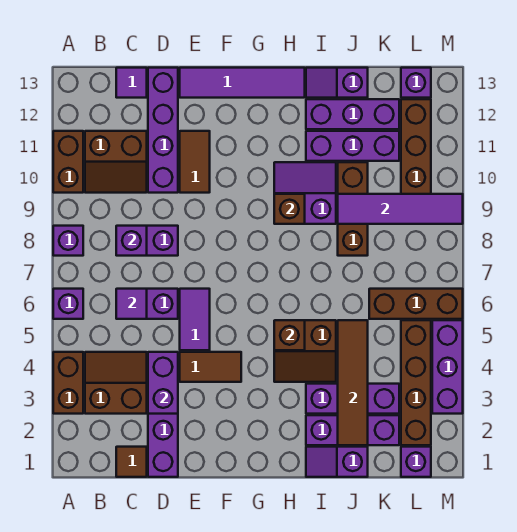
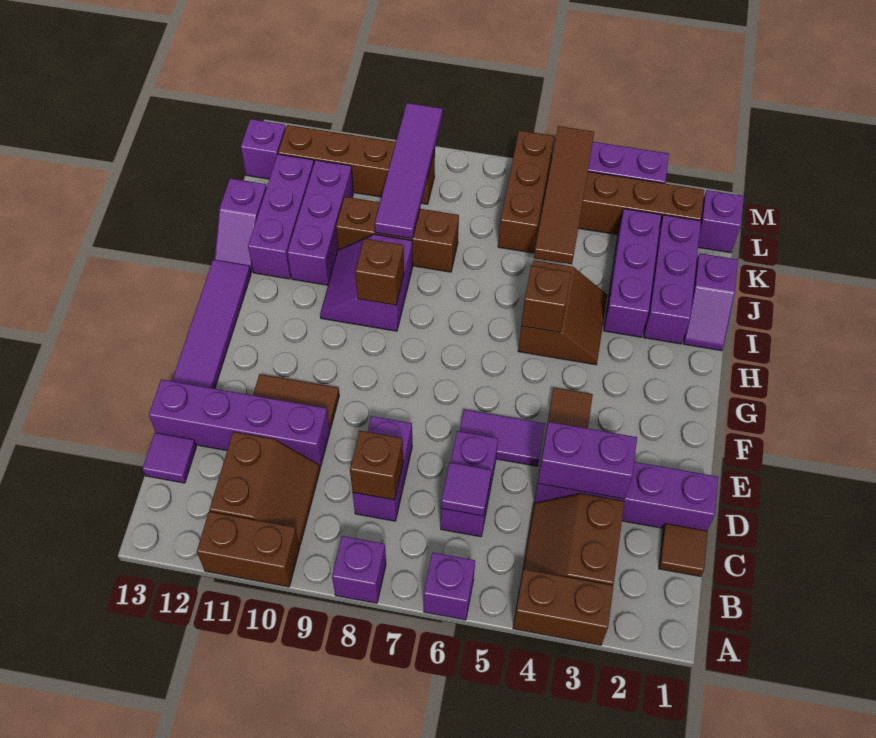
purple brick C8 level 2 -> brown brick C8 level 2
brown tile J2:J5 level 2 -> brown tile J5:M5 level 2

